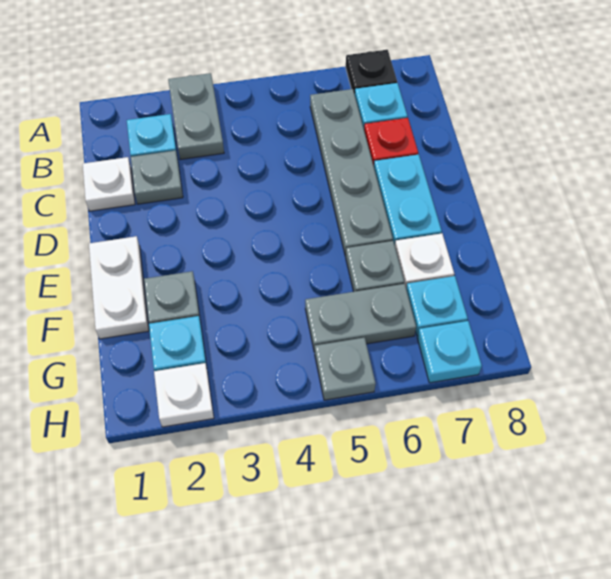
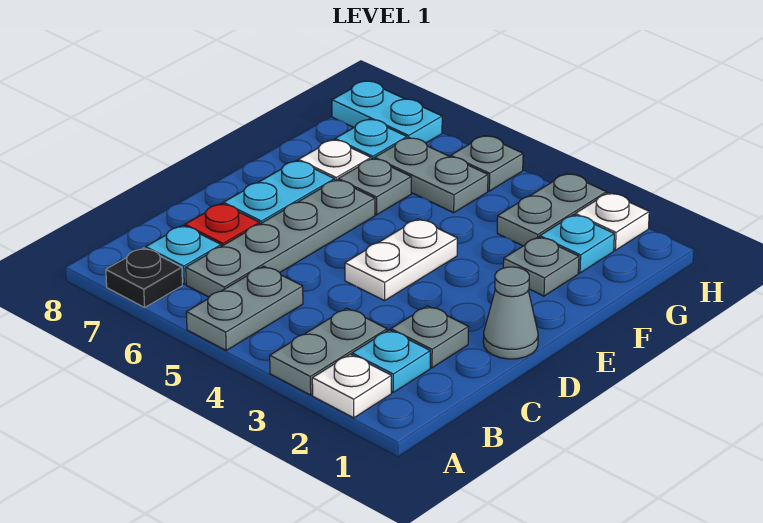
none -> grey plate A5:B5 level 1
white plate C1 level 1 -> white plate A2 level 1
none -> grey cone D1 level 1
white plate E1:F1 level 1 -> white plate D4:E4 level 1
none -> grey plate G3:H3 level 1
cyan plate H7 level 1 -> cyan plate H7:H8 level 1

